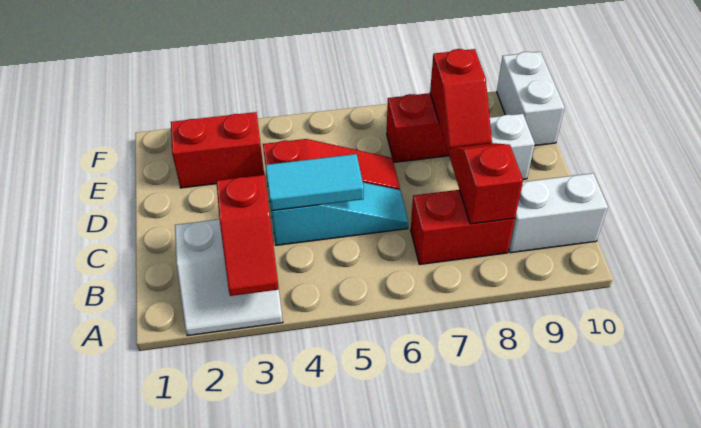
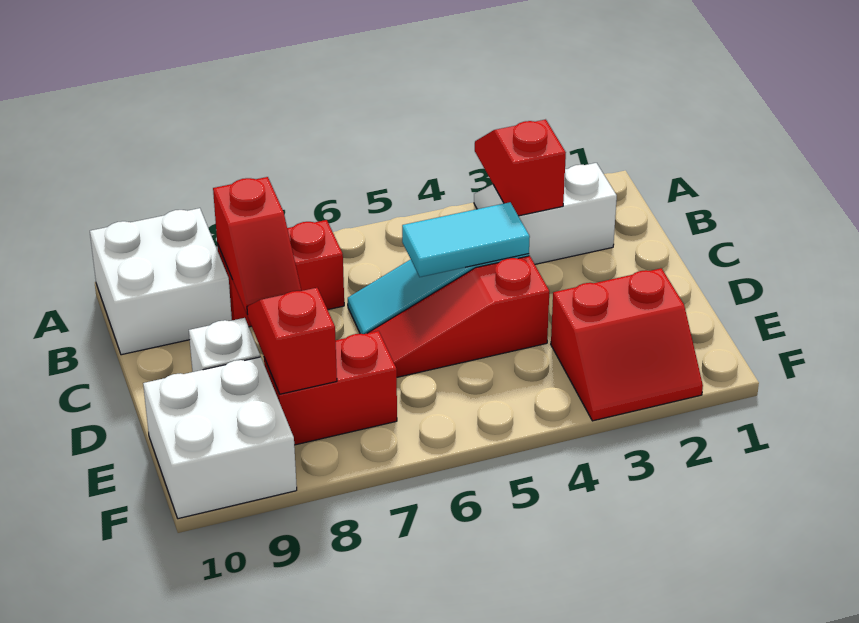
white brick B9:B10 level 1 -> white brick A9:B10 level 1
white brick E10:F10 level 1 -> white brick E9:F10 level 1

